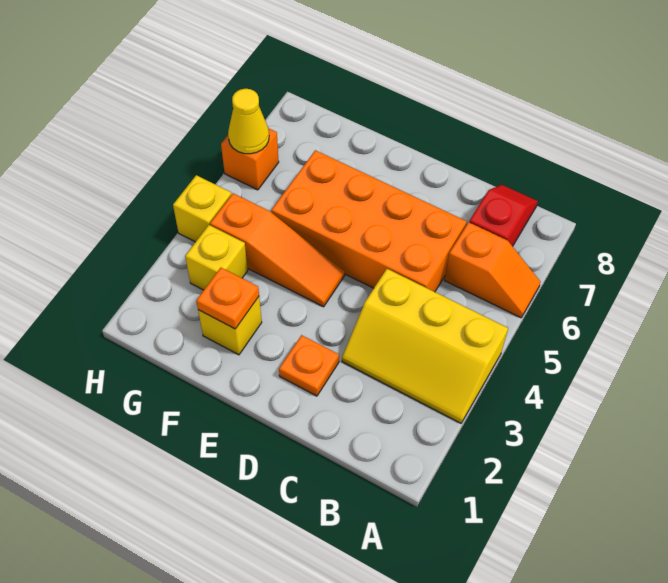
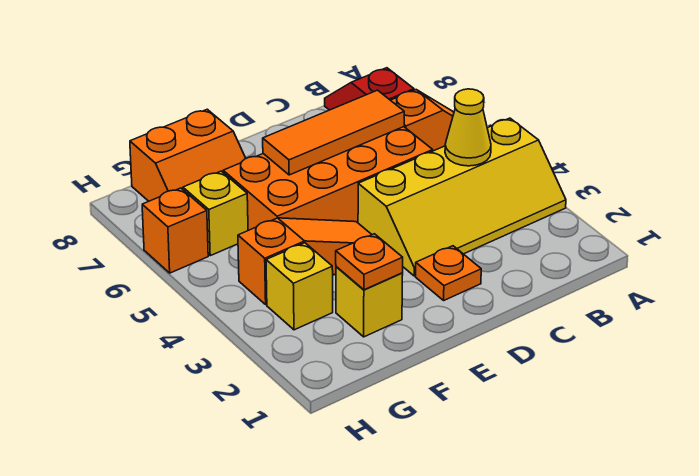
yellow slope A3:C4 level 1 top 4 -> yellow slope A3:D4 level 1 top 4
none -> orange tile C6:E6 level 2
none -> orange slope F7:G8 level 1 top 8
yellow brick H4 level 1 -> yellow brick G6 level 1
yellow cone H6 level 2 -> yellow cone B4 level 2

